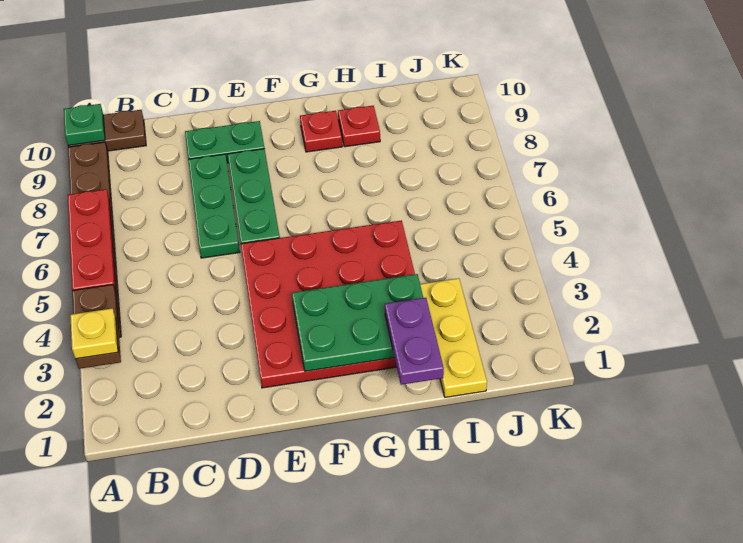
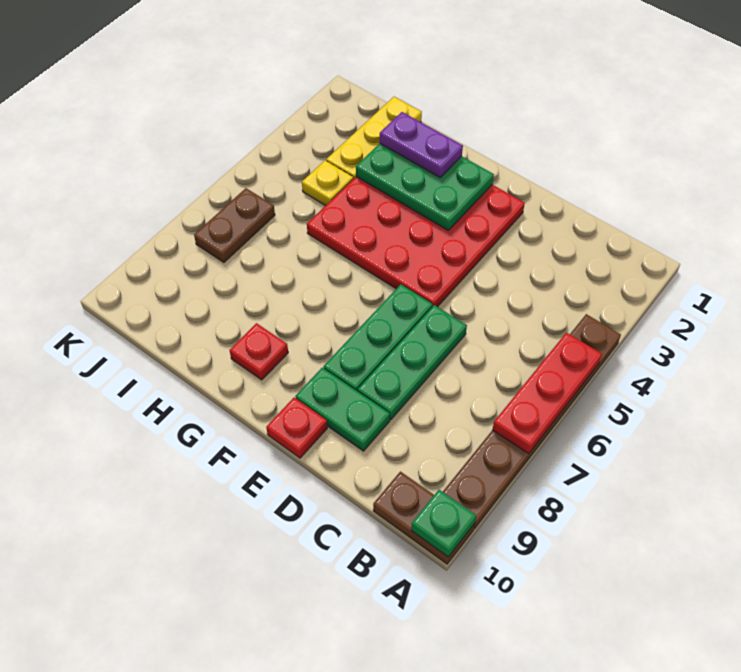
brown plate A3:A4 level 2 -> brown plate J6:J7 level 1
yellow plate A3 level 3 -> yellow plate I4 level 1
purple plate H1:H2 level 3 -> purple plate G2:H2 level 3
red plate H9 level 1 -> red plate E10 level 1

